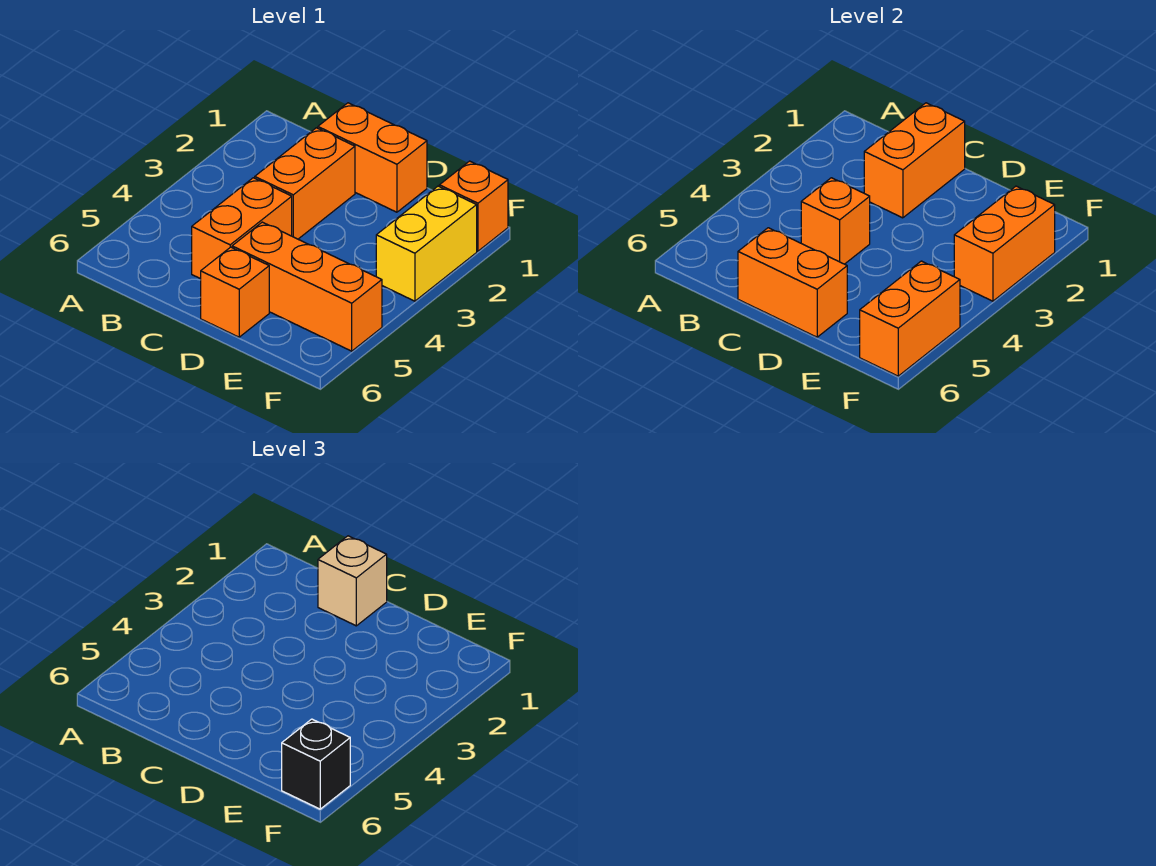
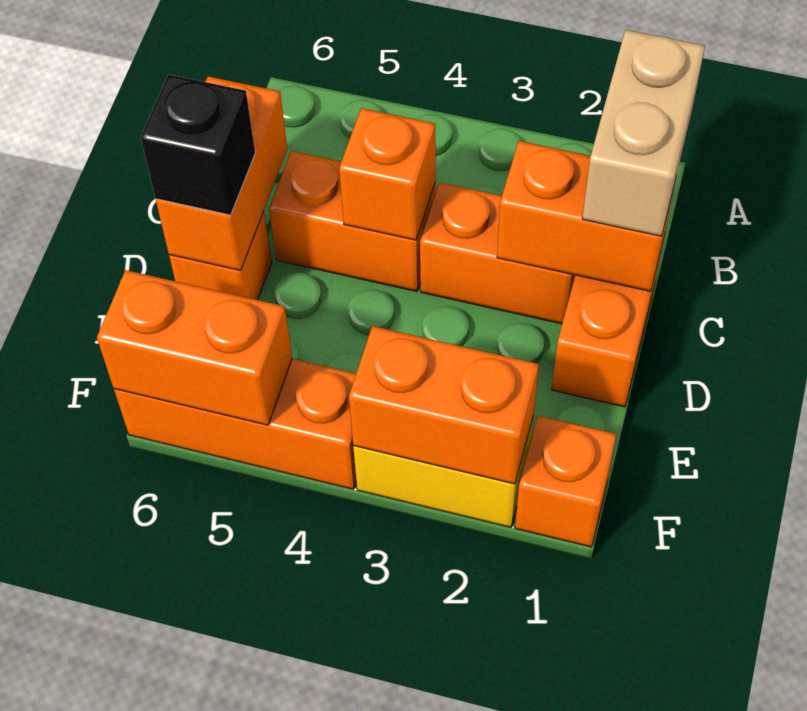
tan brick C1 level 3 -> tan brick B1:C1 level 3
orange brick D5:F5 level 1 -> orange brick F4:F6 level 1
black brick F6 level 3 -> black brick D6 level 3

